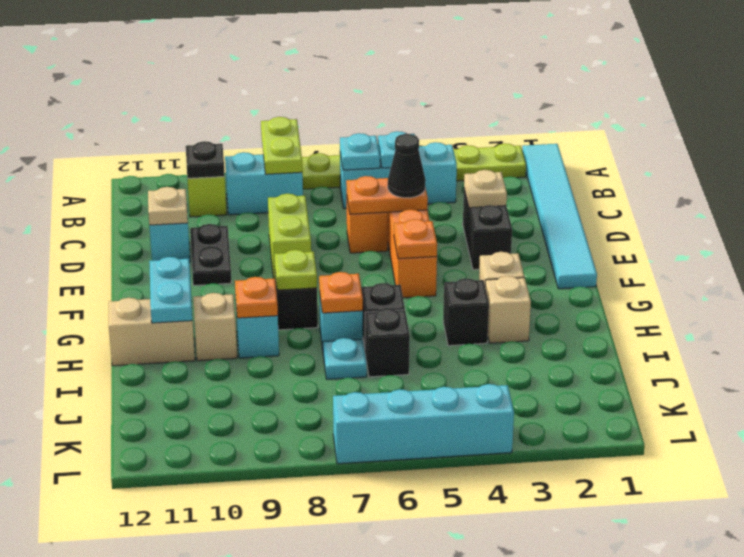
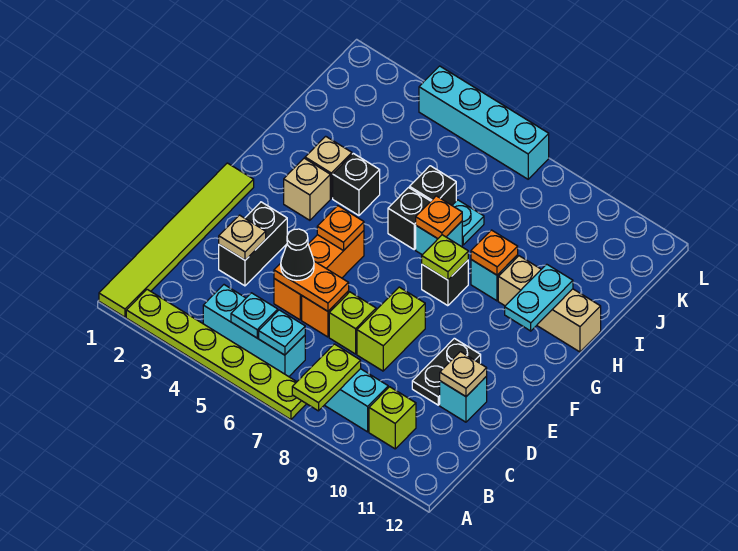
cyan tile A1:F1 level 1 -> lime tile A1:F1 level 1
black plate B10 level 2 -> none
none -> lime brick D7 level 1

